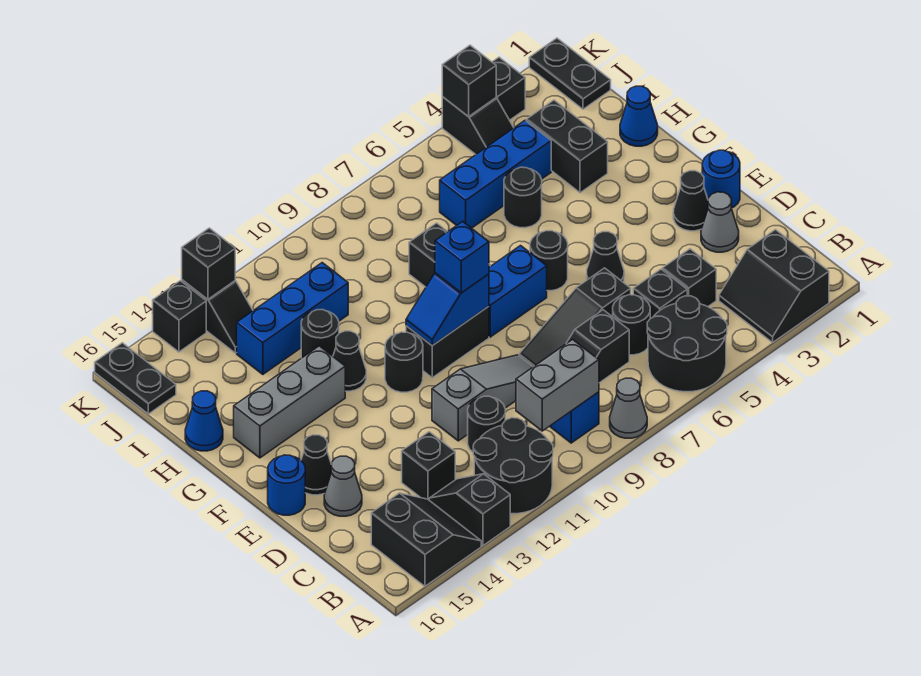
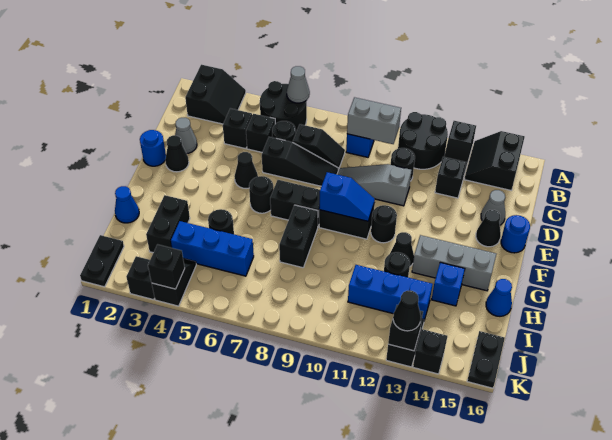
grey cone A8 level 1 -> grey cone A6 level 2
blue brick F7:F8 level 1 -> black brick F7:F8 level 1
blue brick F9 level 3 -> blue brick H14 level 1
none -> black cone K13 level 3

